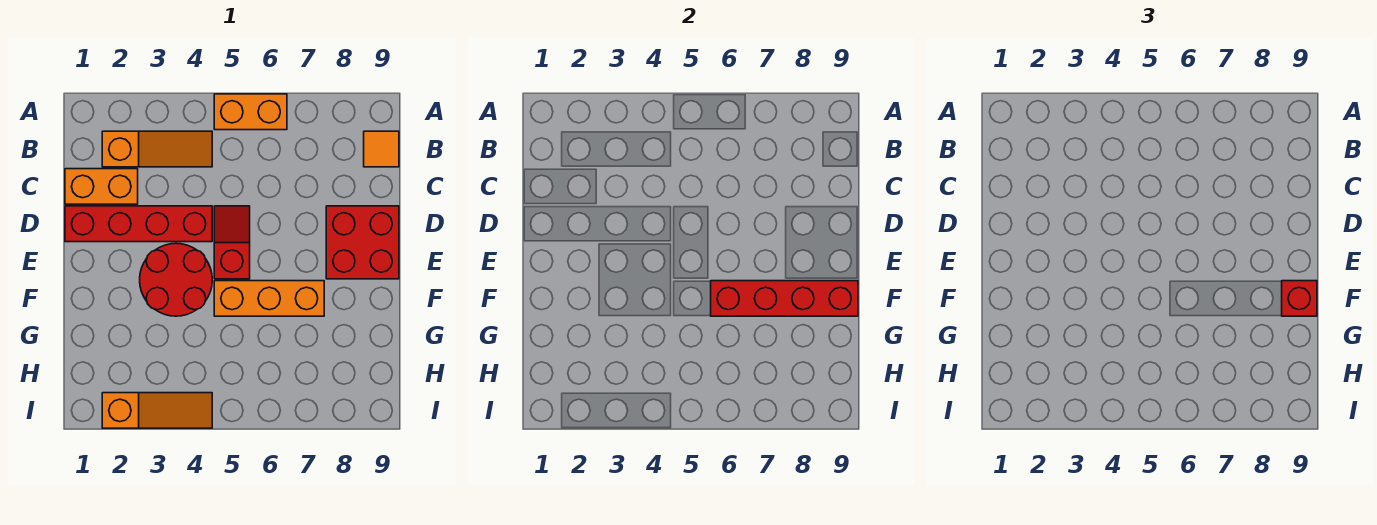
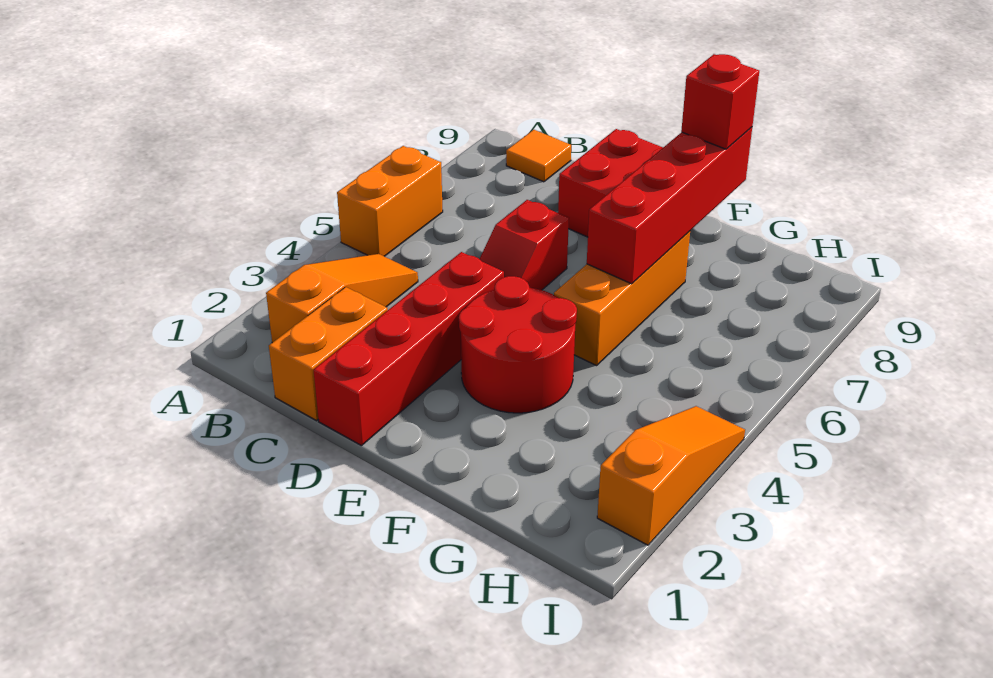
red slope D5:E5 level 1 top E -> red slope D5:D6 level 1 top 6

